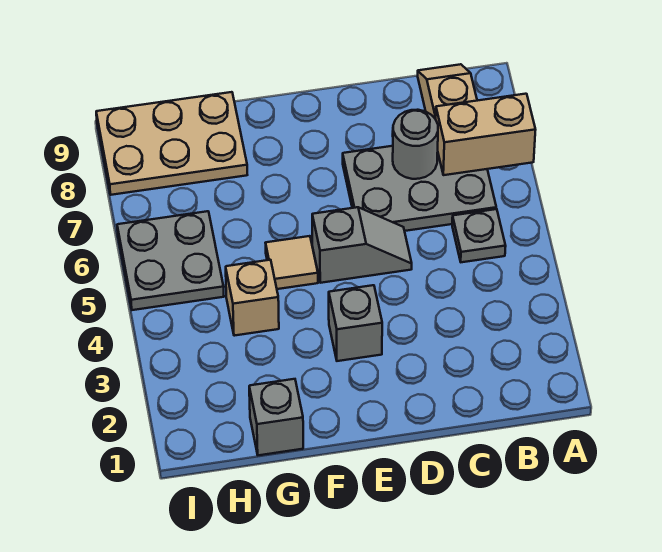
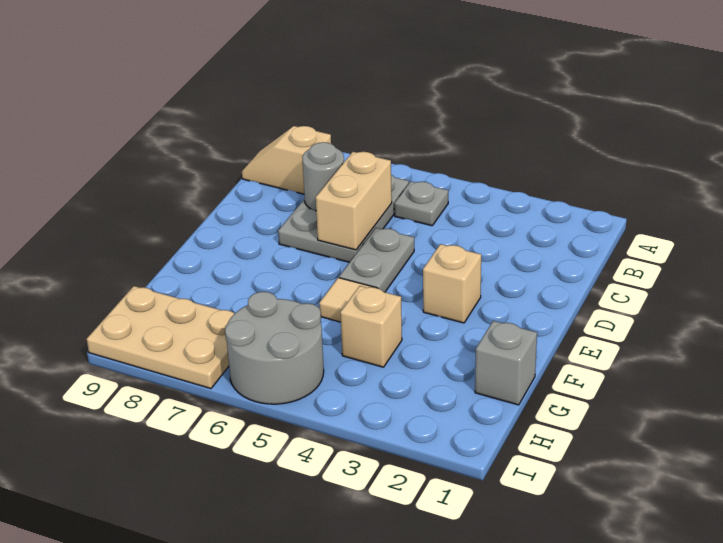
tan brick A7:B7 level 2 -> tan brick C6:D6 level 2
grey slope D5:E5 level 1 top E -> grey plate D5:E5 level 1
grey brick E3 level 1 -> tan brick E3 level 1
tan plate G8:I9 level 1 -> tan plate H7:I9 level 1
grey plate H5:I6 level 1 -> grey round brick H5:I6 level 1

